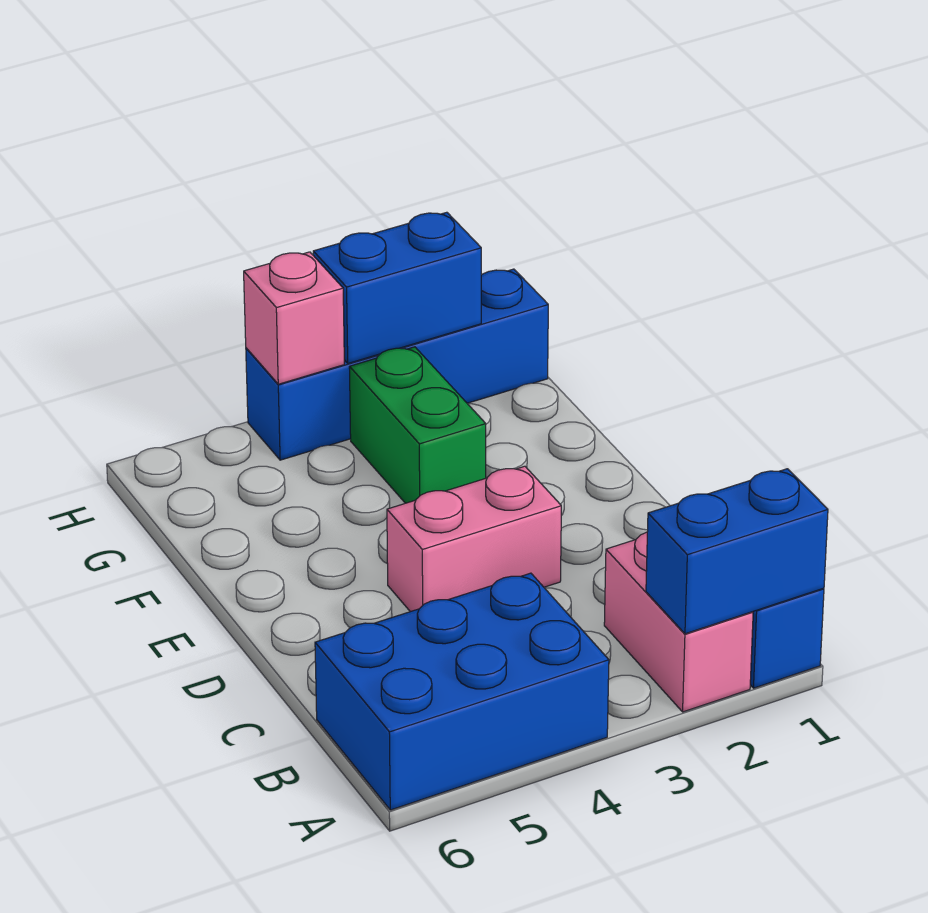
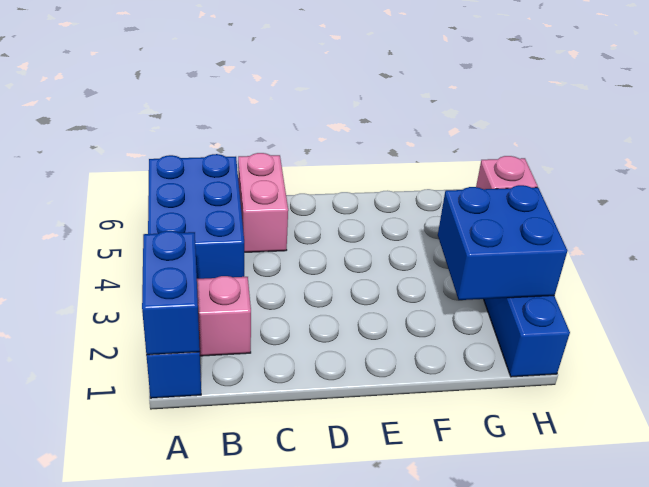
pink brick D3:D4 level 1 -> pink brick C5:C6 level 1
green brick F3:G3 level 1 -> none
blue brick H2:H3 level 2 -> blue brick G2:H3 level 2

